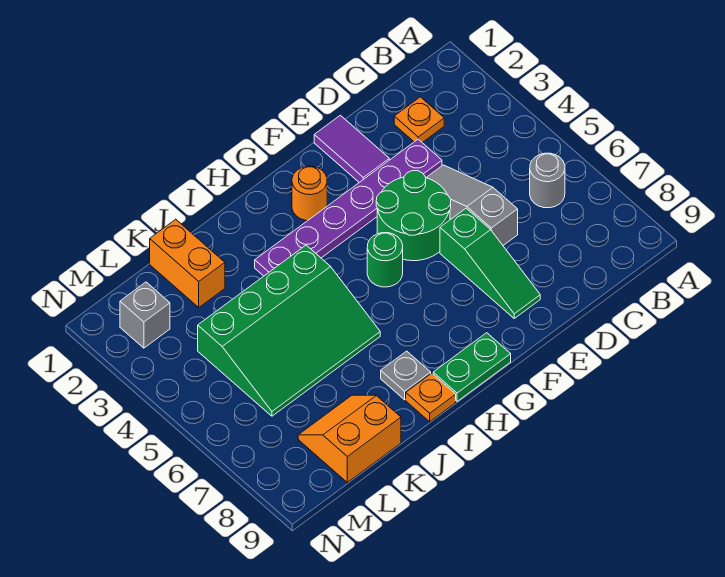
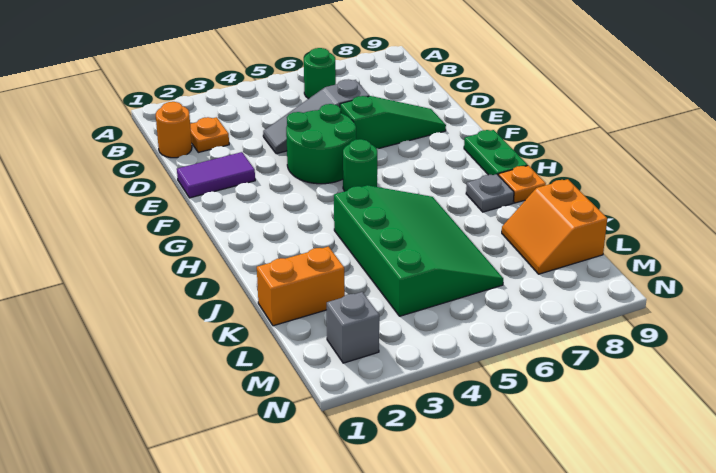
grey round brick B6 level 1 -> green round brick B6 level 1
purple plate D3:I3 level 1 -> none
orange round brick G2 level 1 -> orange round brick C1 level 1

